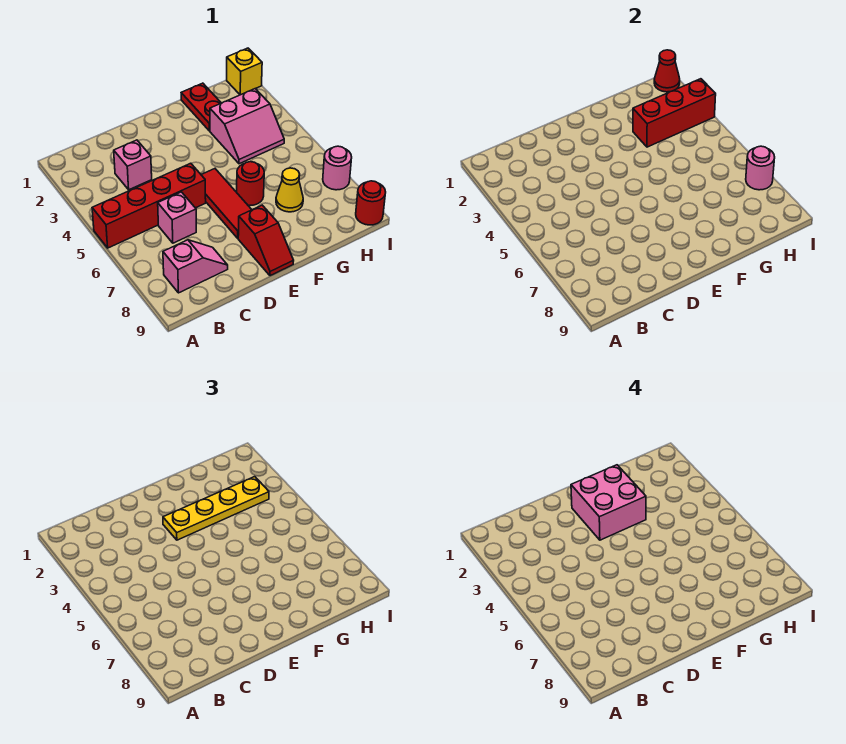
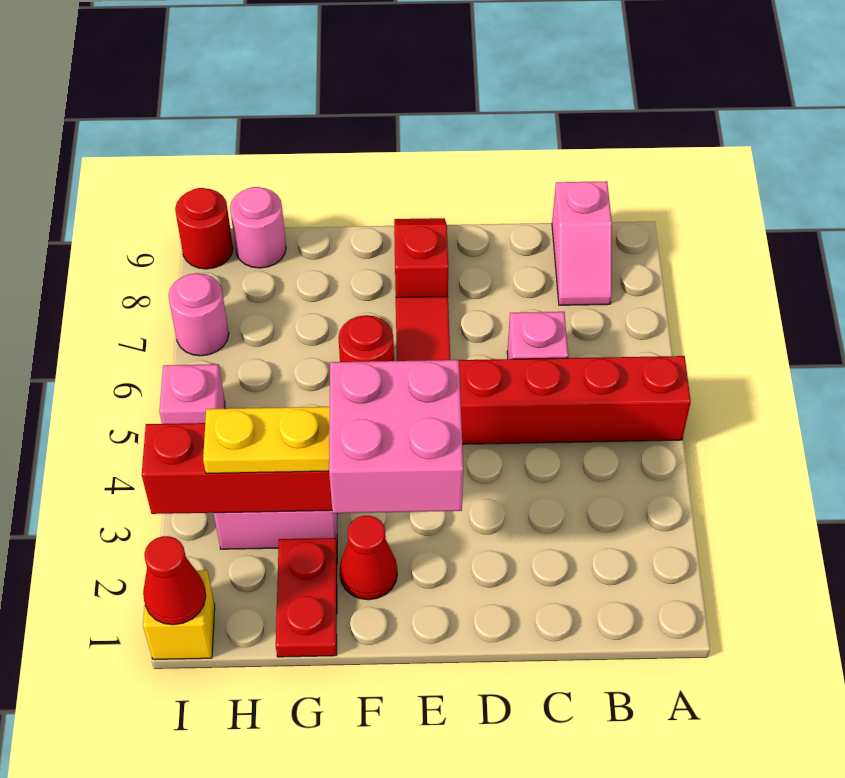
pink slope B8:C8 level 1 top B -> pink slope B8:B9 level 1 top 9
pink brick C3 level 1 -> pink brick I5 level 1
none -> red cone F2 level 1
yellow cone G7 level 1 -> none
pink round brick I7 level 2 -> pink round brick H9 level 1

